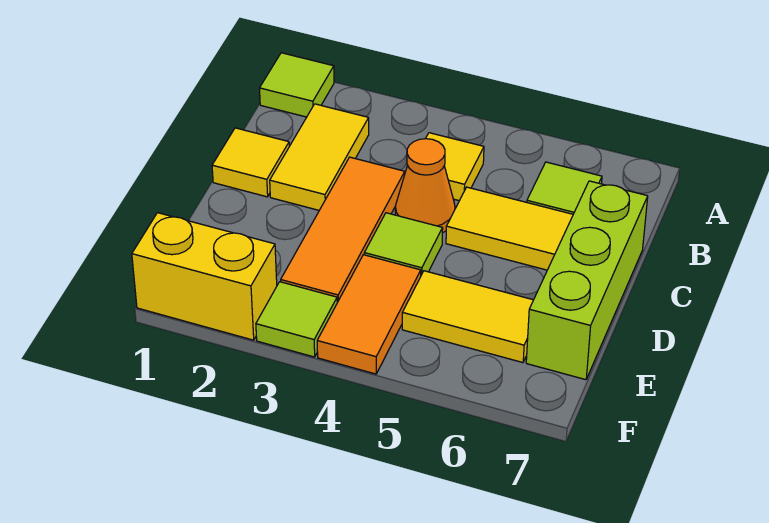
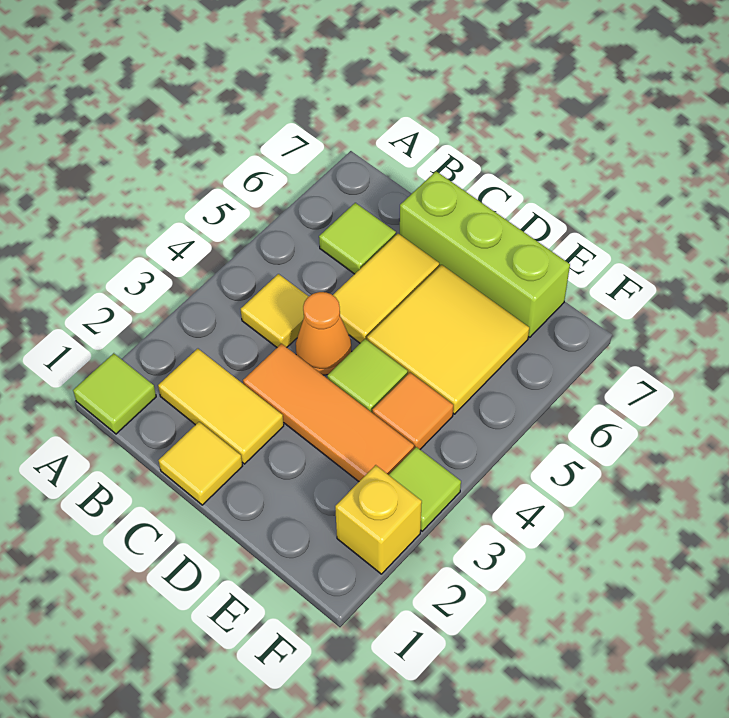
orange tile E4:F4 level 1 -> orange tile E4 level 1
yellow tile E5:E6 level 1 -> yellow tile D5:E6 level 1
yellow brick F1:F2 level 1 -> yellow brick F2 level 1

